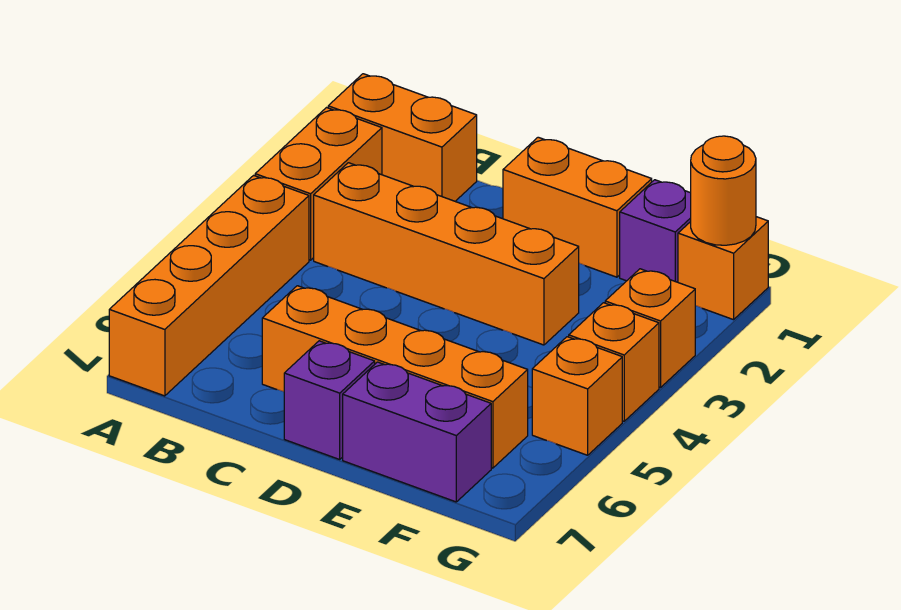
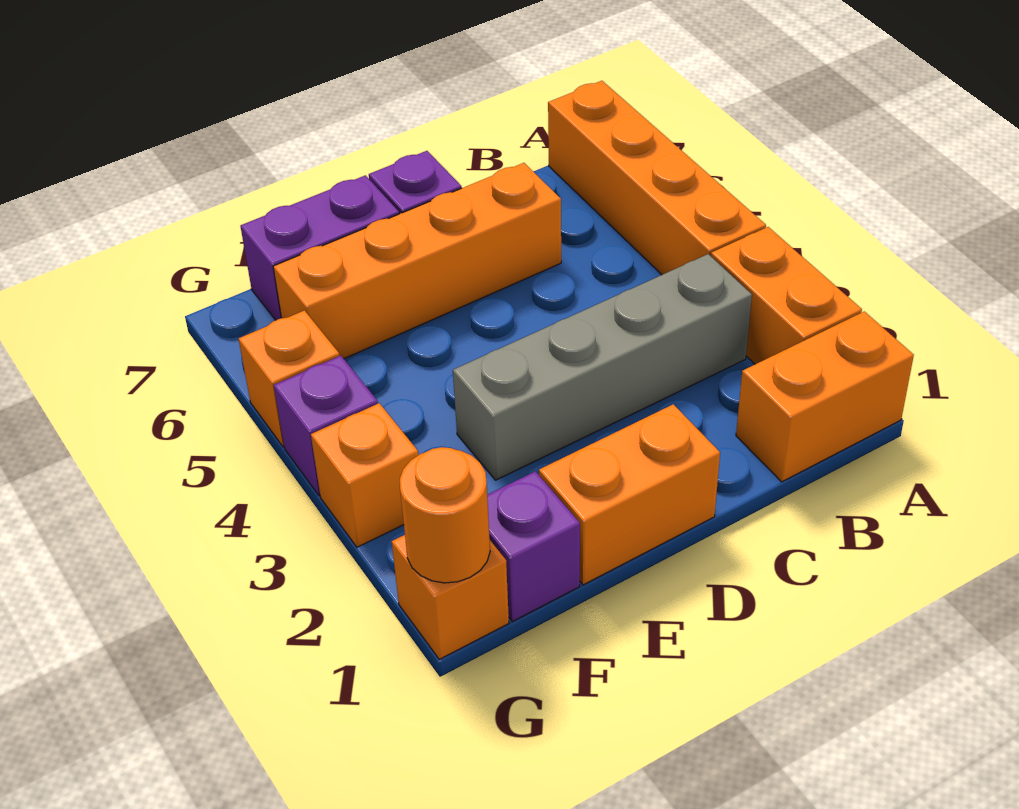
orange brick B3:E3 level 1 -> grey brick B3:E3 level 1
orange brick G4 level 1 -> purple brick G4 level 1

